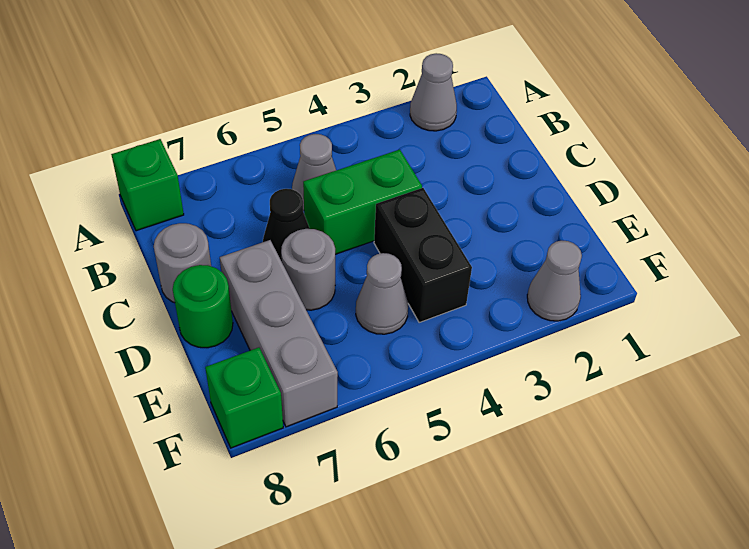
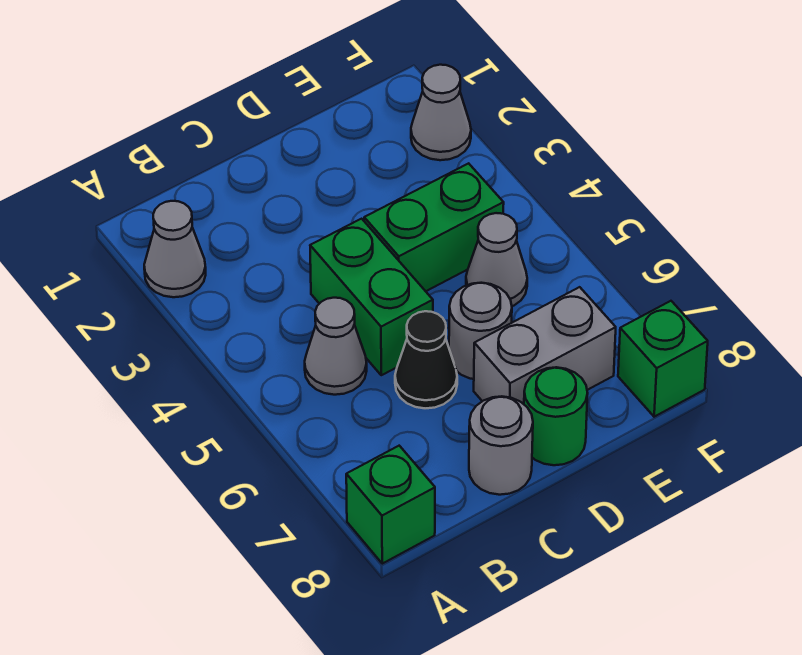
black brick D4:E4 level 1 -> green brick D4:E4 level 1
grey brick D7:F7 level 1 -> grey brick D7:E7 level 1

